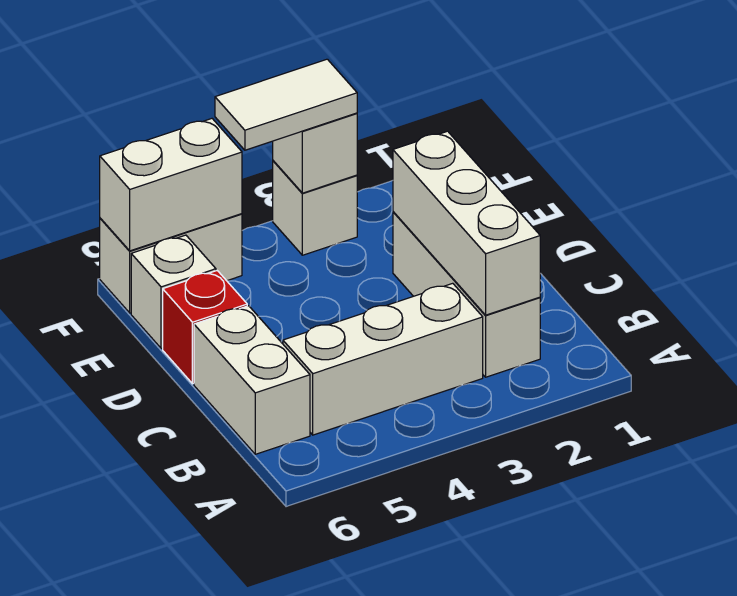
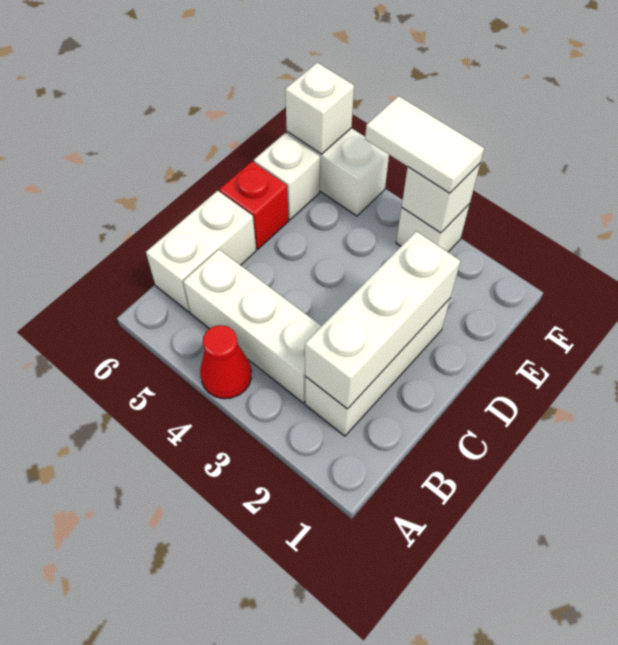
none -> red cone A4 level 1
white brick F5:F6 level 2 -> white brick F6 level 2

